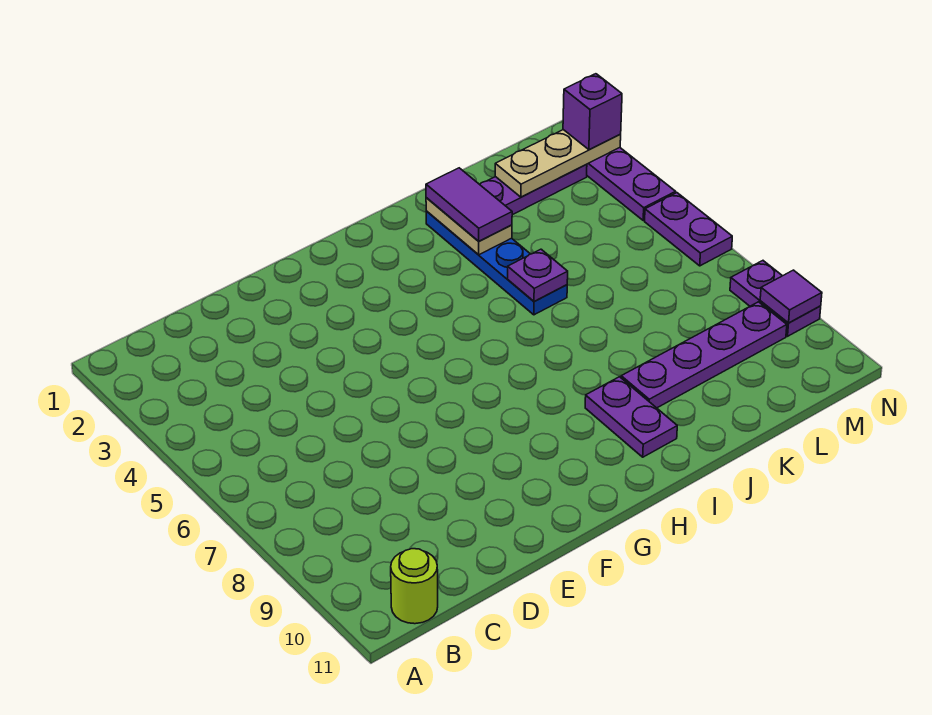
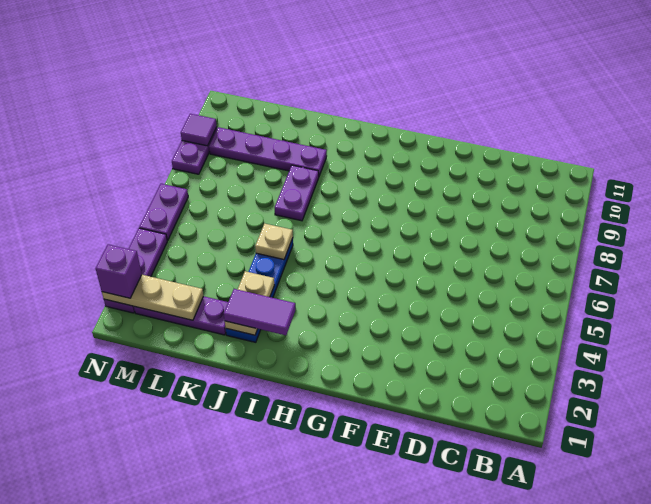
lime round brick B11 level 1 -> none
purple plate I9:I10 level 1 -> purple plate J7:J8 level 1
purple tile J2:J3 level 3 -> purple tile I2:J2 level 3
purple plate J5 level 2 -> tan plate J5 level 2

